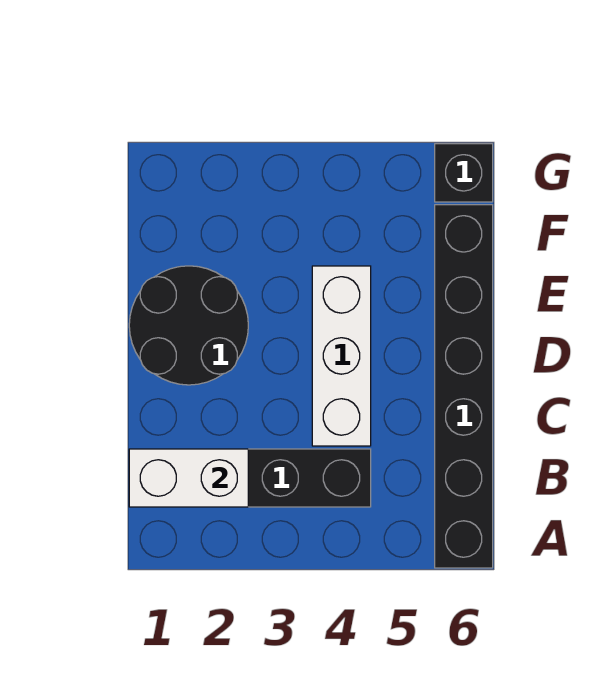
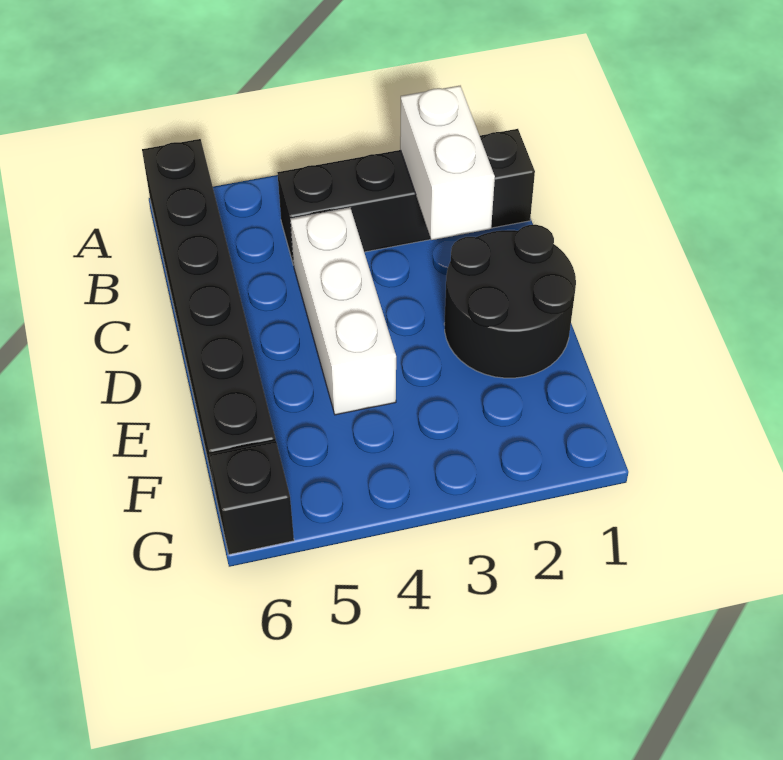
white brick B1:B2 level 2 -> white brick B2:C2 level 2

